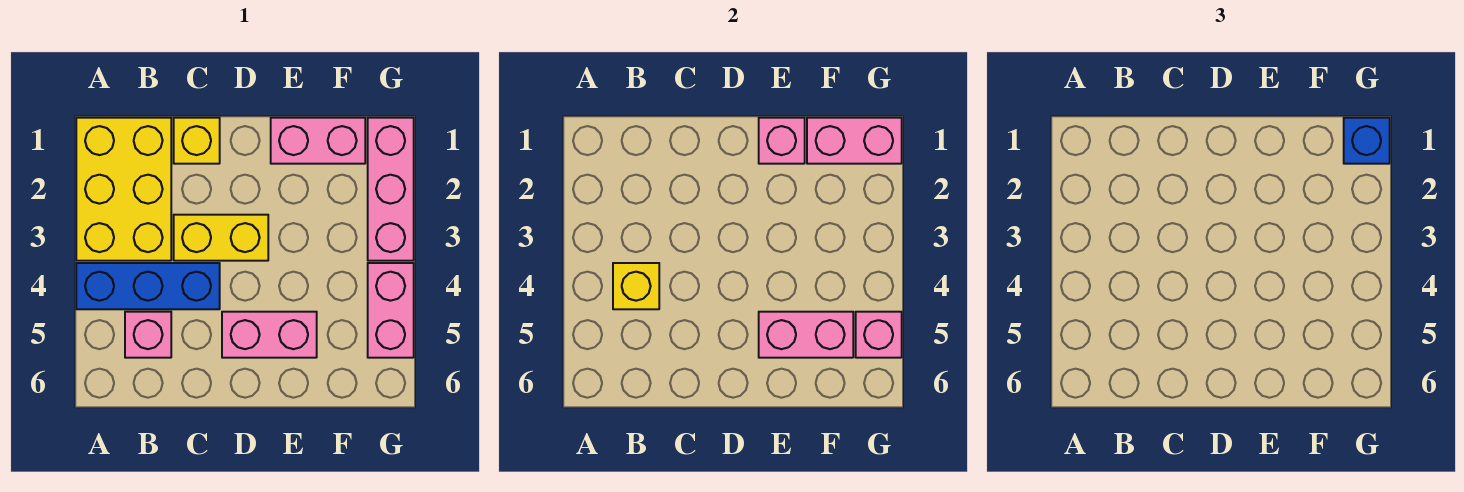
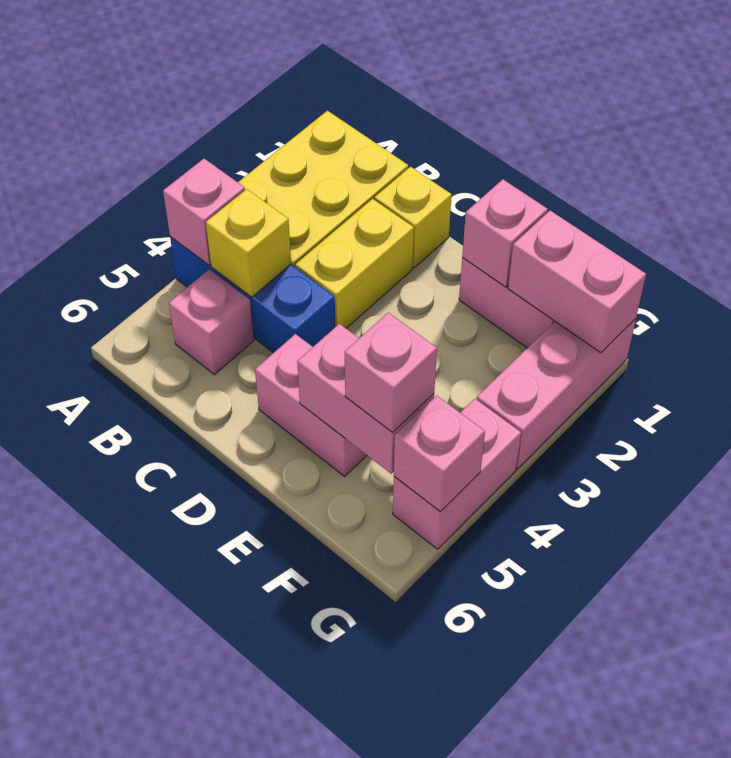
none -> pink brick A4 level 2
yellow brick C3:D3 level 1 -> yellow brick C2:C3 level 1
none -> pink brick F5 level 3
blue brick G1 level 3 -> none

